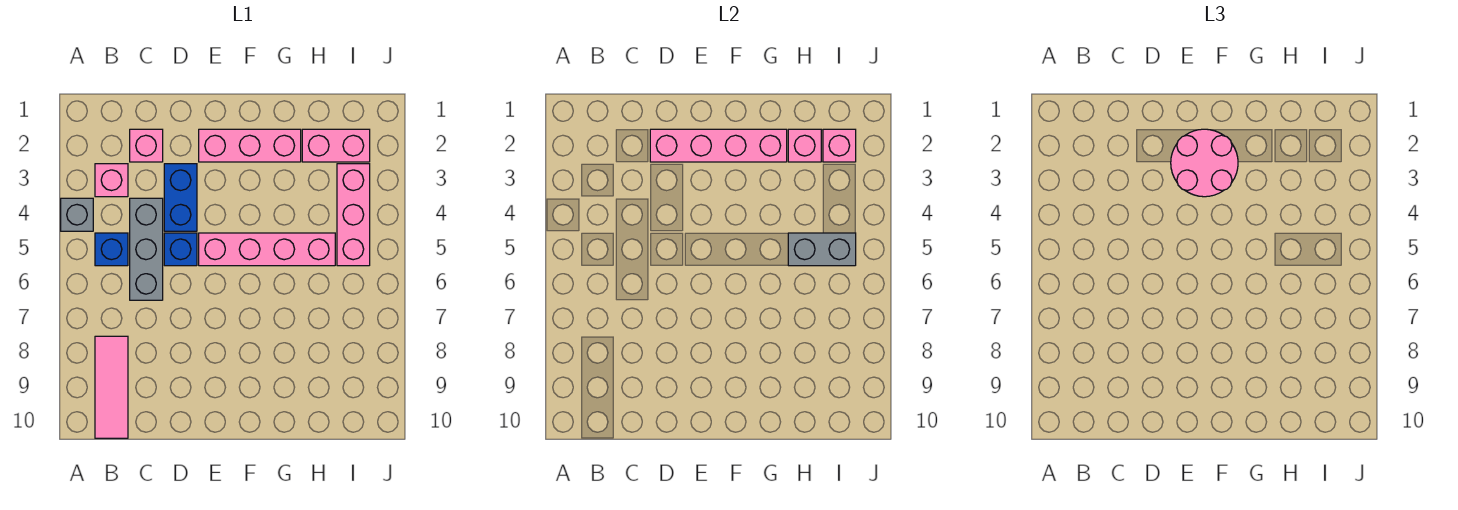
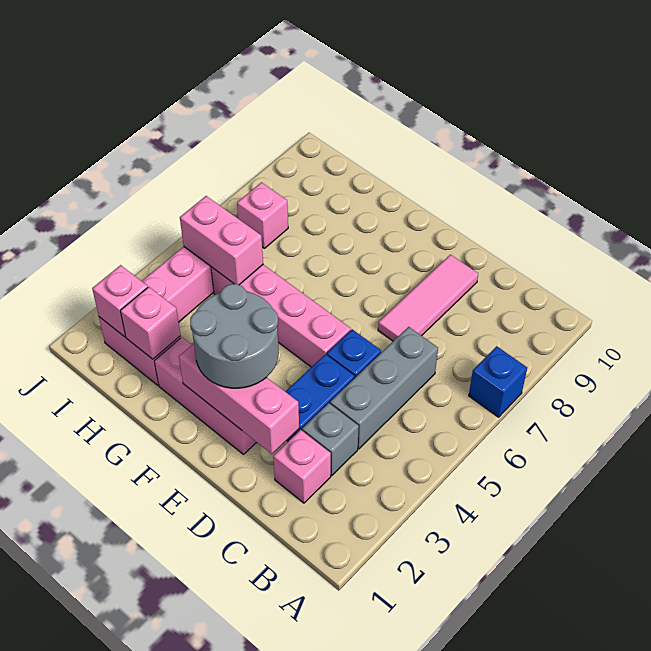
grey brick A4 level 1 -> grey brick C3 level 1
pink brick B3 level 1 -> pink brick I7 level 1
blue brick B5 level 1 -> blue brick A7 level 1
pink tile B8:B10 level 1 -> pink tile D7:D9 level 1
pink brick D2:G2 level 2 -> pink brick D2:F2 level 2
pink round brick E2:F3 level 3 -> grey round brick E2:F3 level 3
grey brick H5:I5 level 2 -> pink brick H5:I5 level 2

